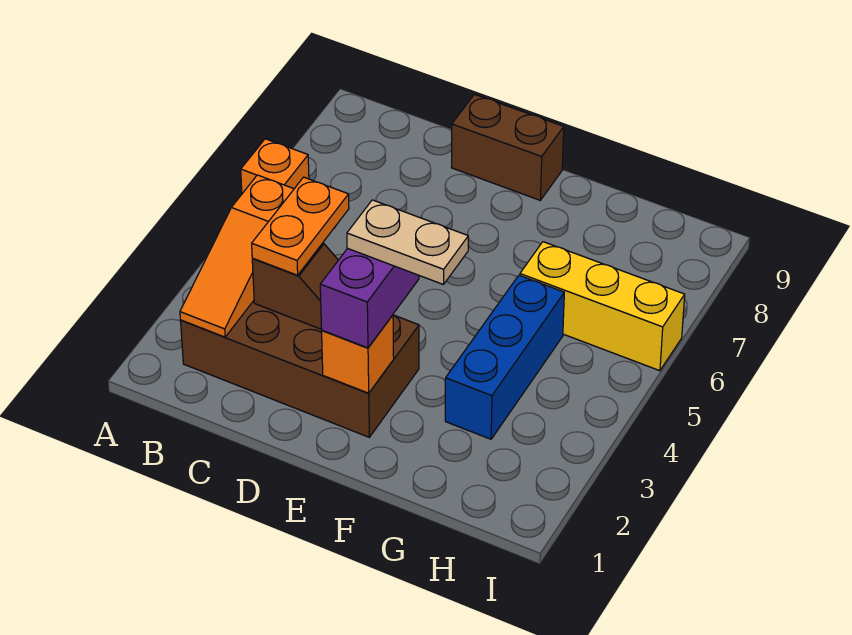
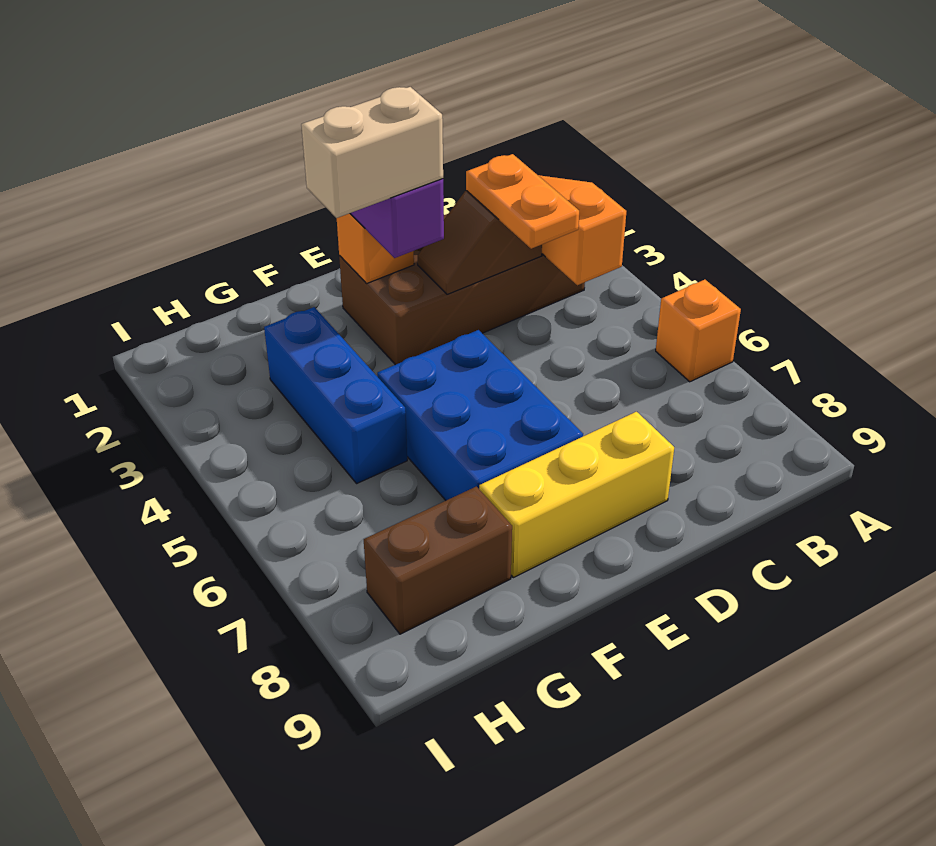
brown brick D9:E9 level 1 -> brown brick G8:H8 level 1
tan plate E3:F3 level 4 -> tan brick E3:F3 level 4
none -> blue brick E5:F7 level 1
yellow brick G6:I6 level 1 -> yellow brick D8:F8 level 1

